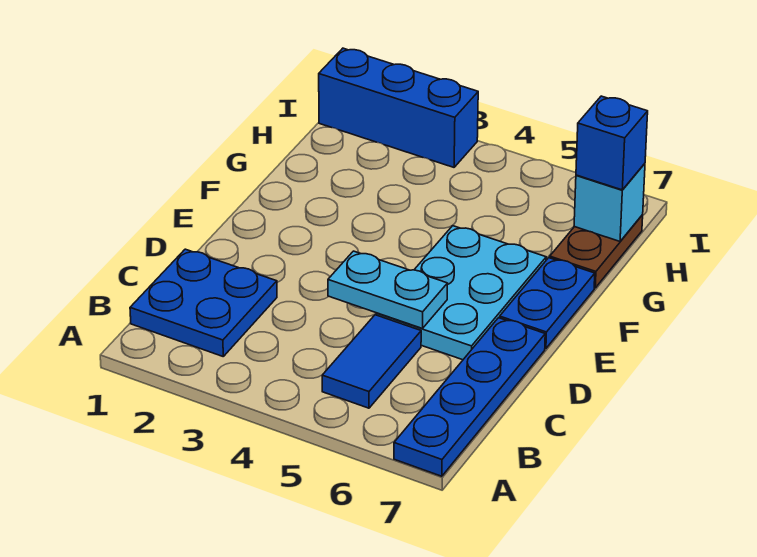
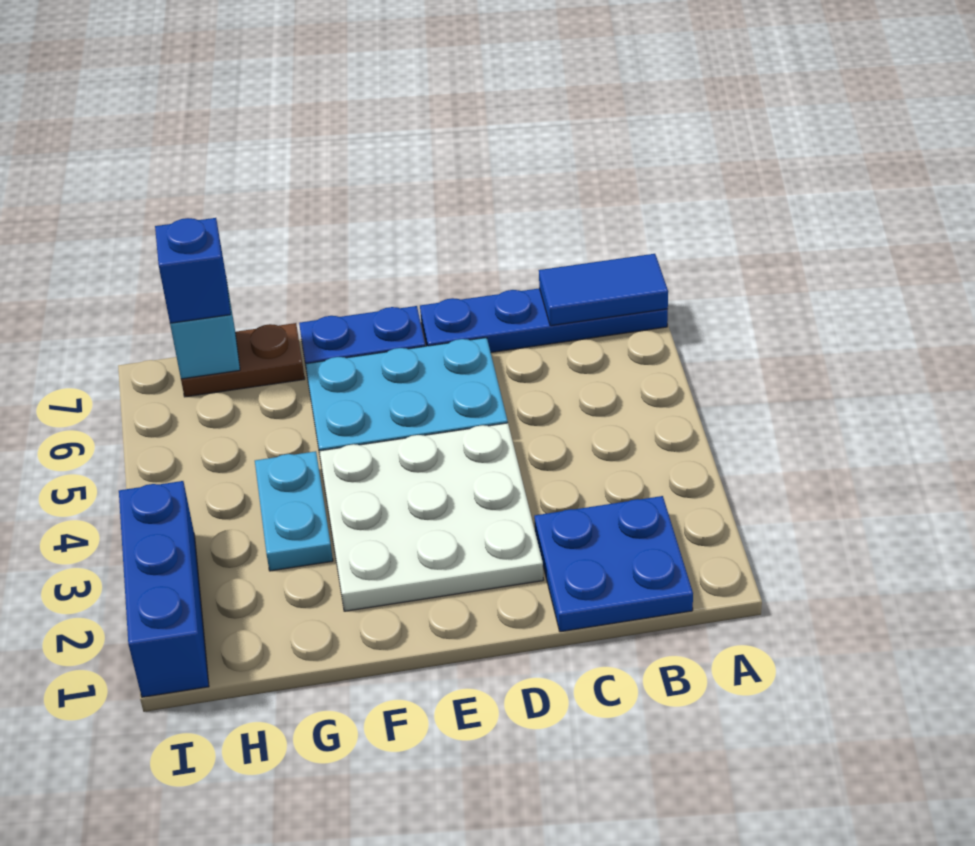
blue tile B5:C5 level 1 -> blue tile A7:B7 level 2
none -> white plate D2:F4 level 1
cyan plate D4:D5 level 2 -> cyan plate G3:G4 level 1

